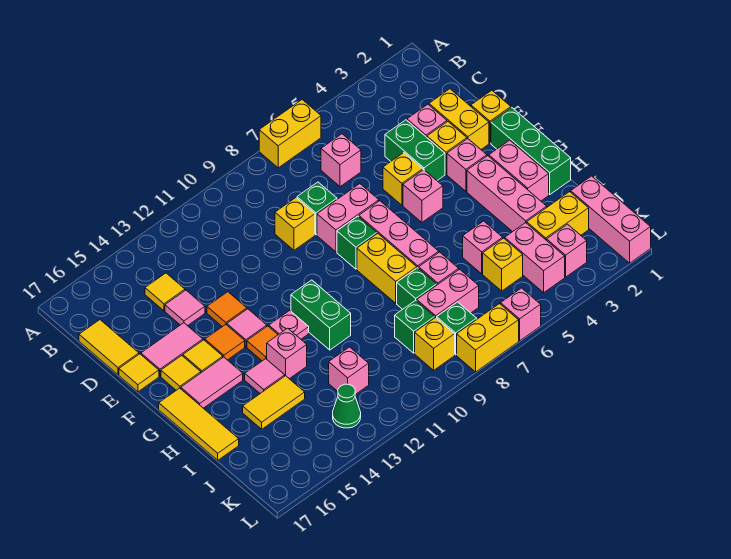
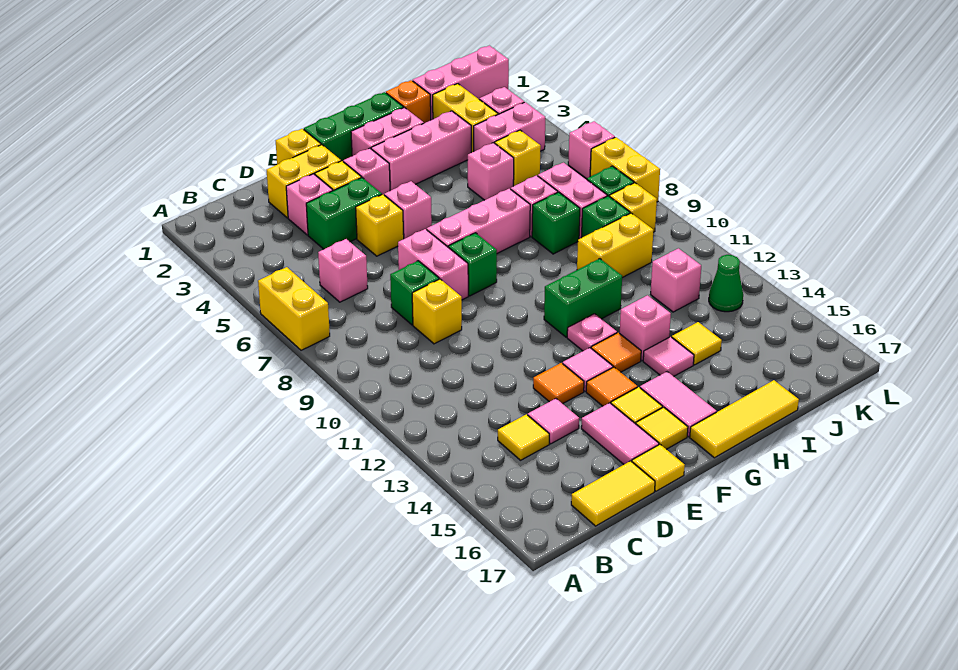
yellow brick G8:H8 level 1 -> yellow brick I10:J10 level 1
none -> orange brick I1 level 1
yellow tile I14:I15 level 1 -> yellow tile I14 level 1

